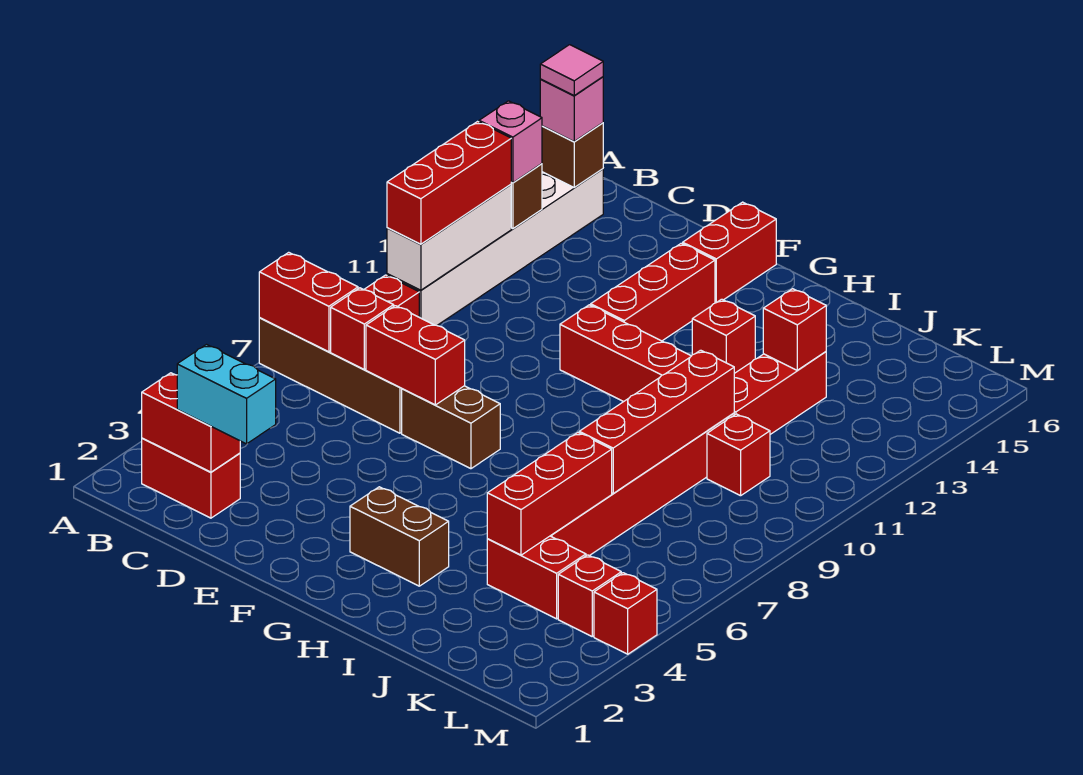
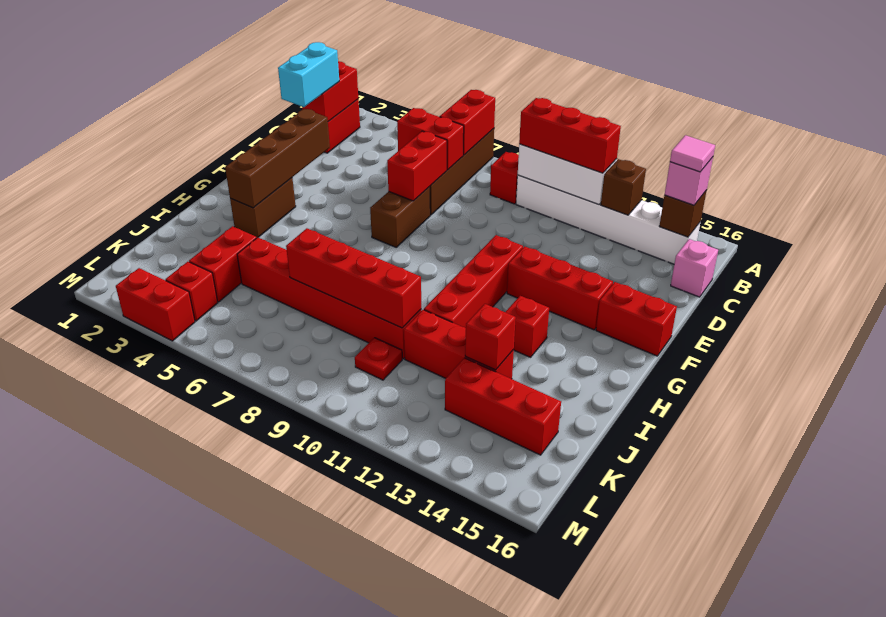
pink brick B13 level 3 -> pink brick C16 level 1
red brick C7 level 2 -> red brick C6:C7 level 2
none -> brown brick E3:H3 level 2
red brick J4:J6 level 2 -> red brick K13:K15 level 1
red brick K10 level 1 -> red plate K10 level 1
red brick M4 level 1 -> red brick M3:M4 level 1

